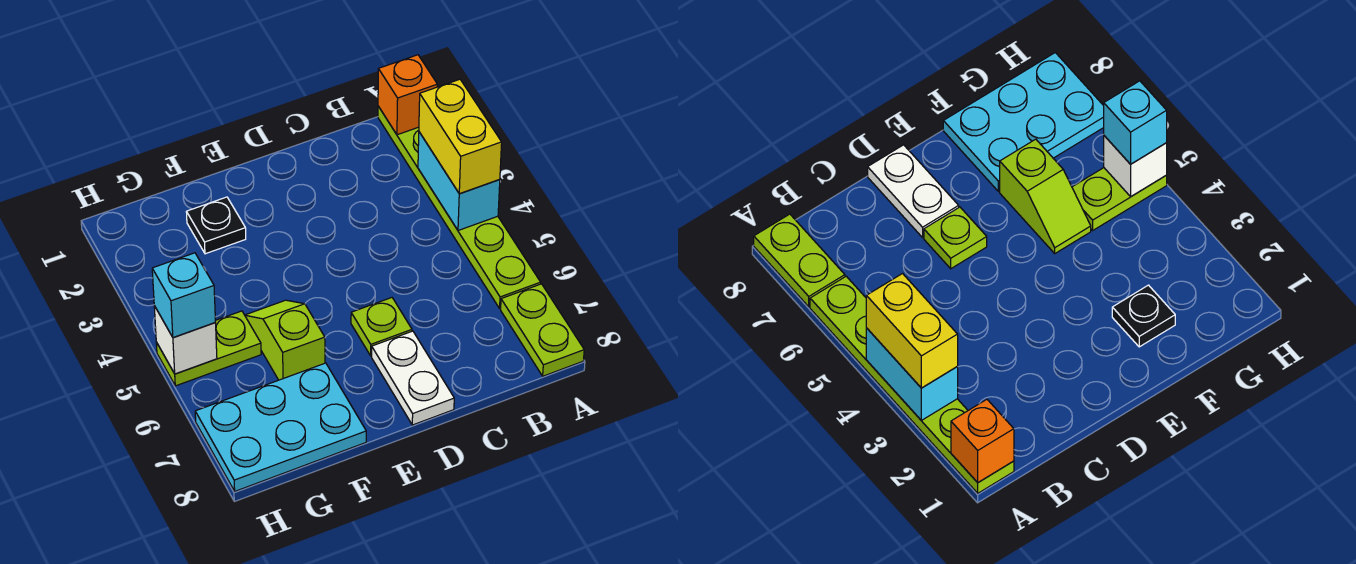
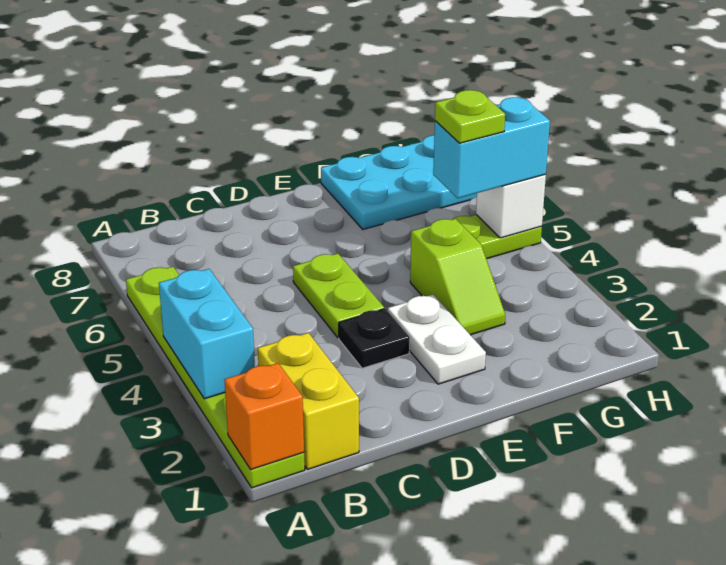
yellow brick A3:A4 level 3 -> yellow brick B1:B2 level 1
lime plate A7:A8 level 1 -> lime plate D4:D5 level 1
lime plate D6 level 1 -> lime plate G5 level 4
white plate D7:D8 level 1 -> white plate E2:E3 level 1
black plate F2 level 1 -> black plate D3 level 1
lime slope F5:F6 level 1 top 6 -> lime slope F3:F4 level 1 top 4
cyan brick H5 level 3 -> cyan brick G5:H5 level 3

